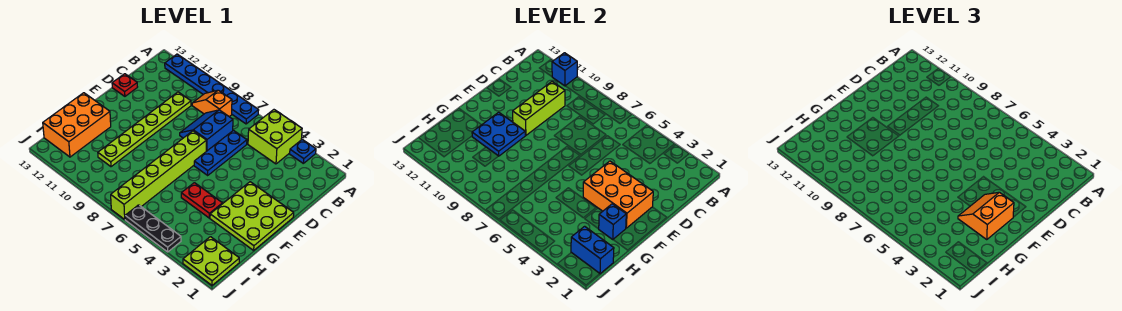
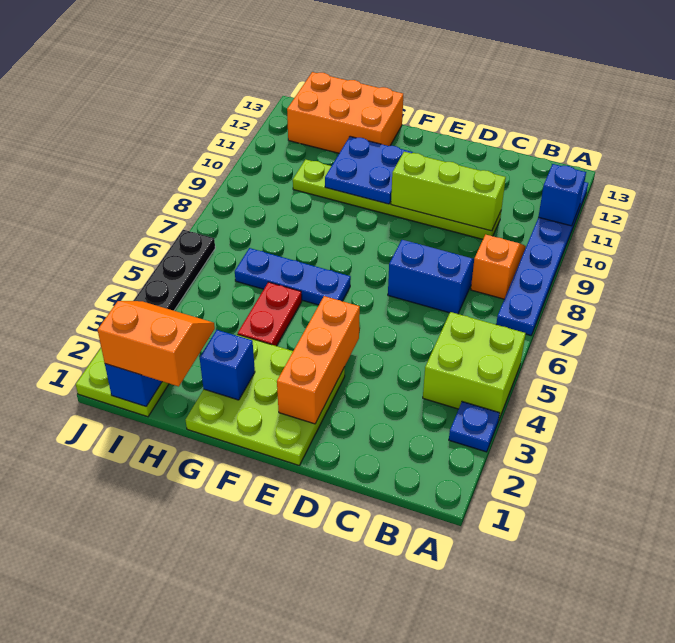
blue plate C6:E6 level 1 -> blue plate F6:H6 level 1
red plate D13 level 1 -> none
orange brick E2:F4 level 2 -> orange brick E2:E4 level 2
lime brick E7:J7 level 1 -> none
orange slope F2:G3 level 3 top 2 -> orange slope H1:I2 level 3 top 1

